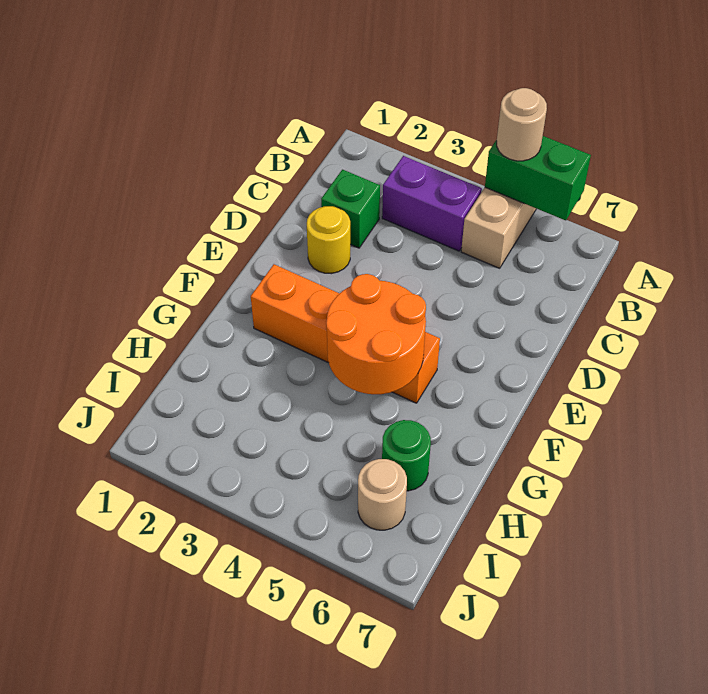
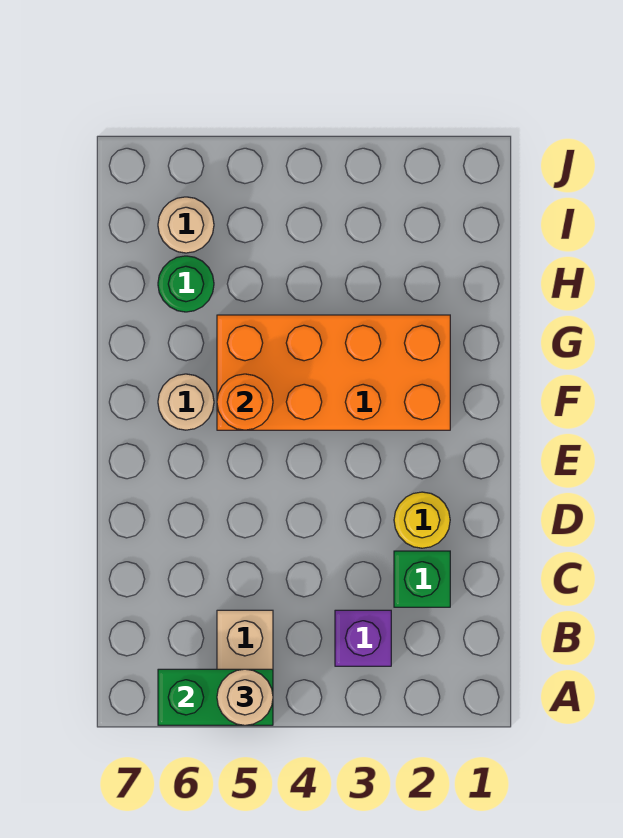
purple brick B3:B4 level 1 -> purple brick B3 level 1
orange brick F2:F5 level 1 -> orange brick F2:G5 level 1
orange round brick F4:G5 level 2 -> orange round brick F5 level 2
none -> tan round brick F6 level 1

